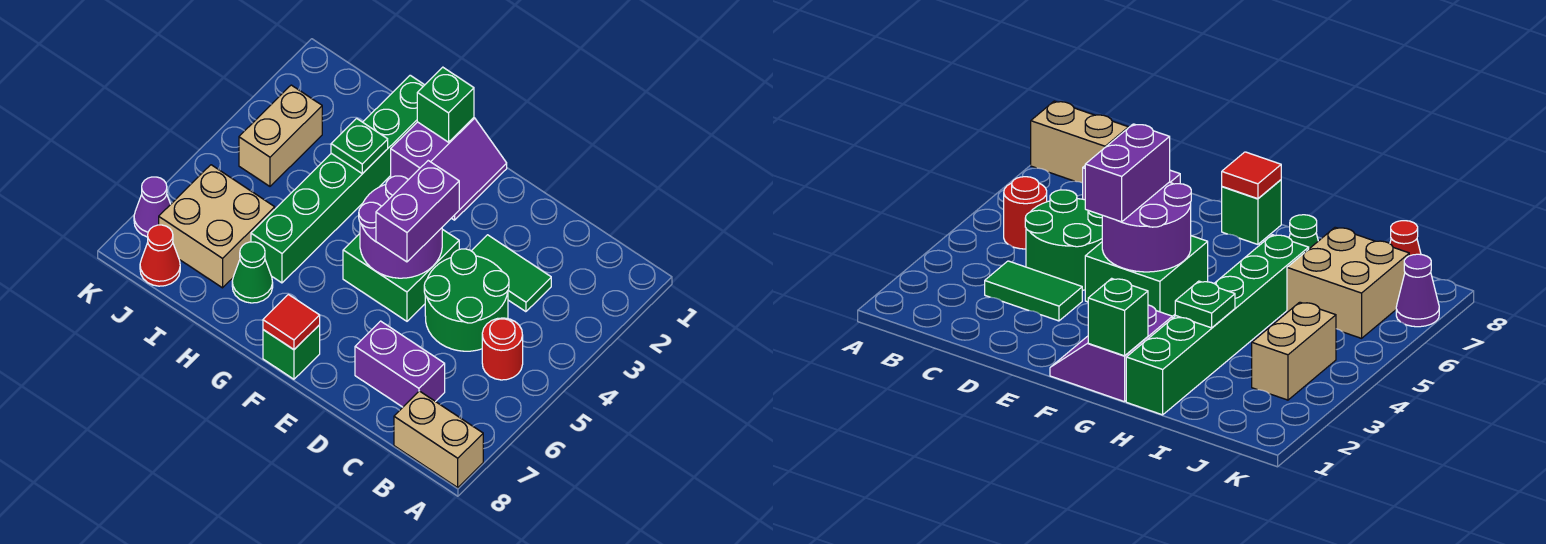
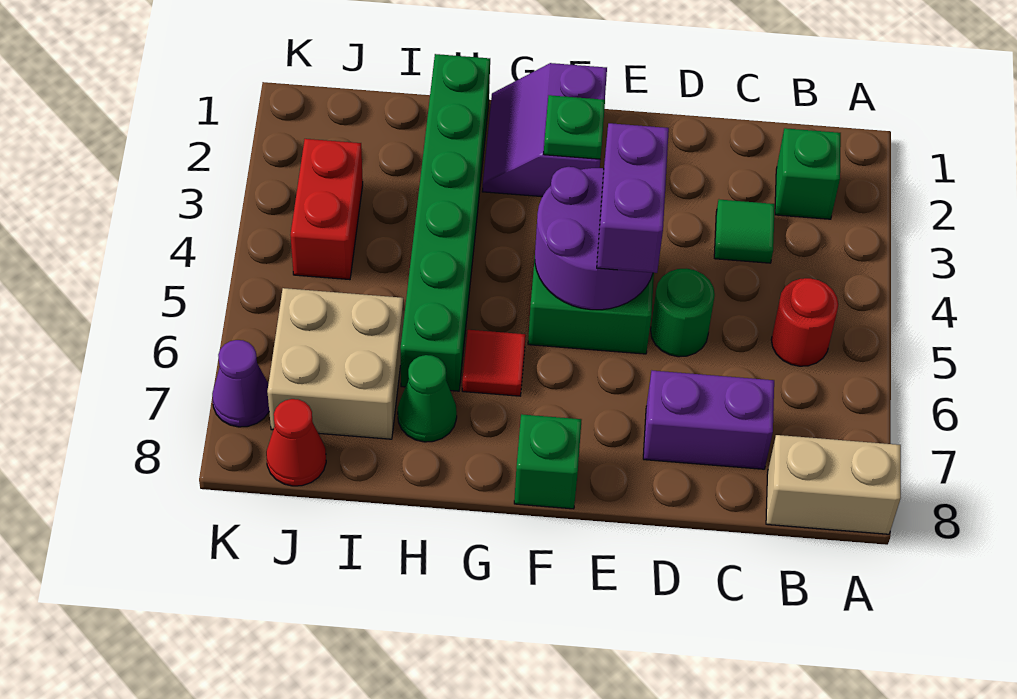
green tile C3:D3 level 1 -> green tile C3 level 1
green round brick C4:D5 level 1 -> green round brick D5 level 1
purple slope F1:G2 level 1 top G -> purple slope F1:G2 level 1 top F
red tile F8 level 2 -> red tile G6 level 1
green brick G1 level 2 -> green brick B2 level 1
green plate H3 level 2 -> green plate F2 level 2
tan brick J3:J4 level 1 -> red brick J3:J4 level 1

